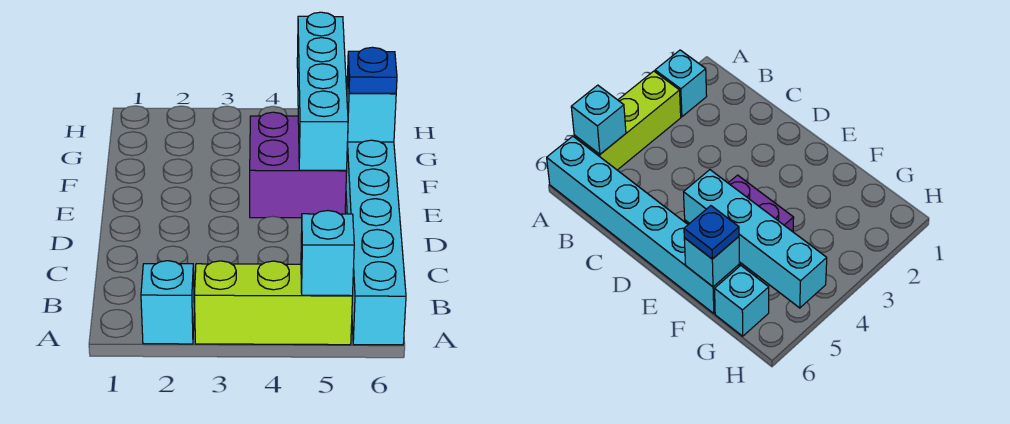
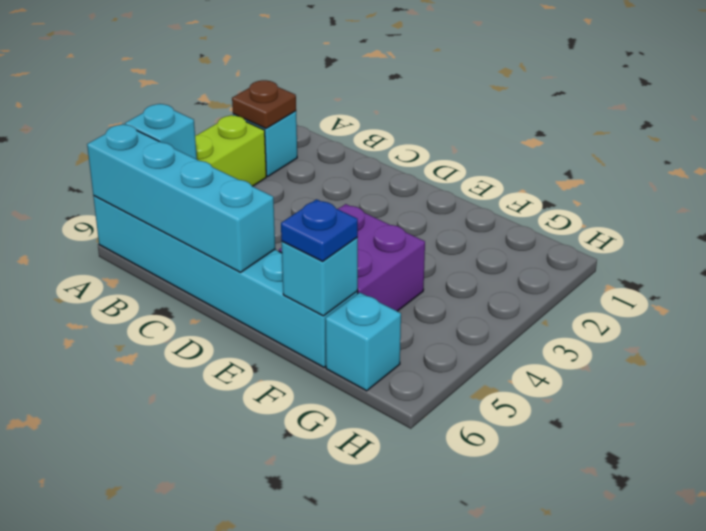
none -> brown plate A2 level 2
cyan brick E5:H5 level 2 -> cyan brick A6:D6 level 2

